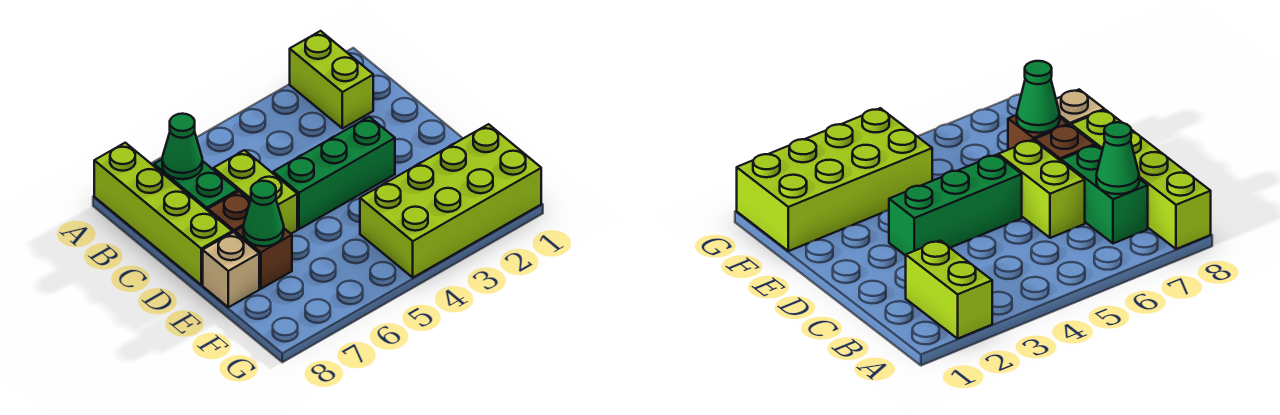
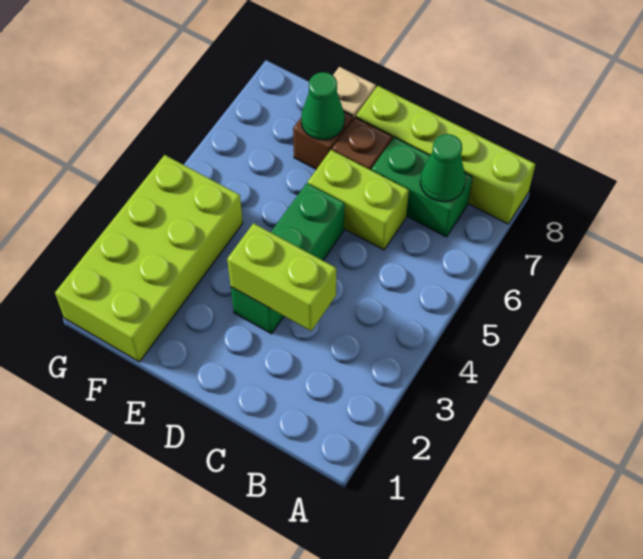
lime brick A2:B2 level 1 -> lime brick C3:D3 level 2

